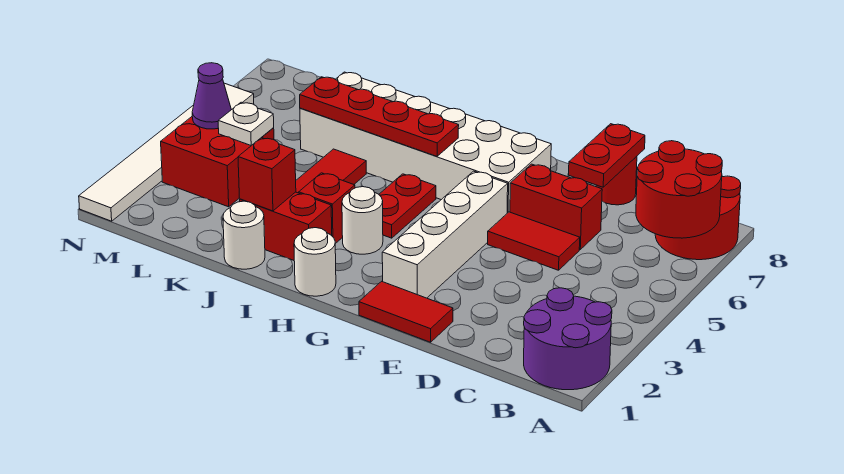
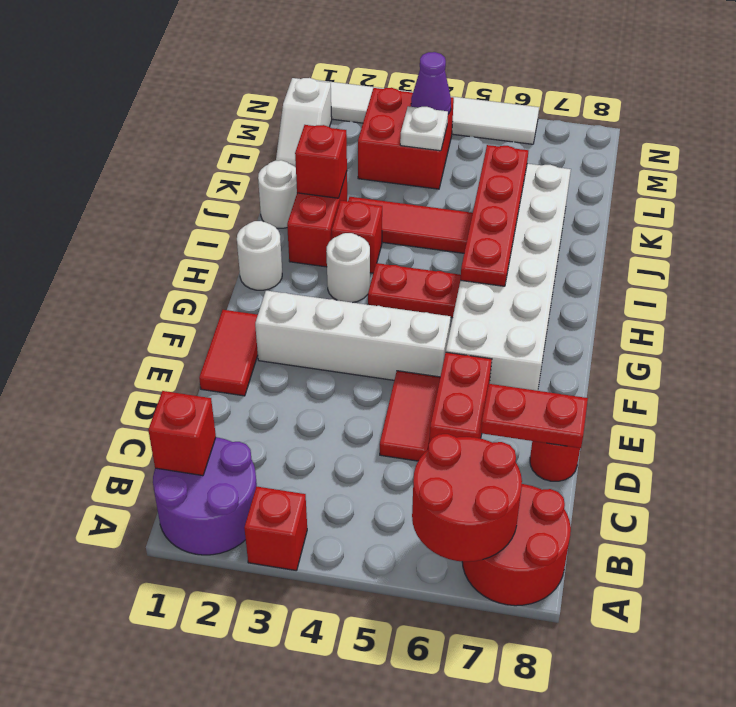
none -> red brick A3 level 1
none -> red brick B1 level 2
none -> white slope L1:M1 level 1 top M

